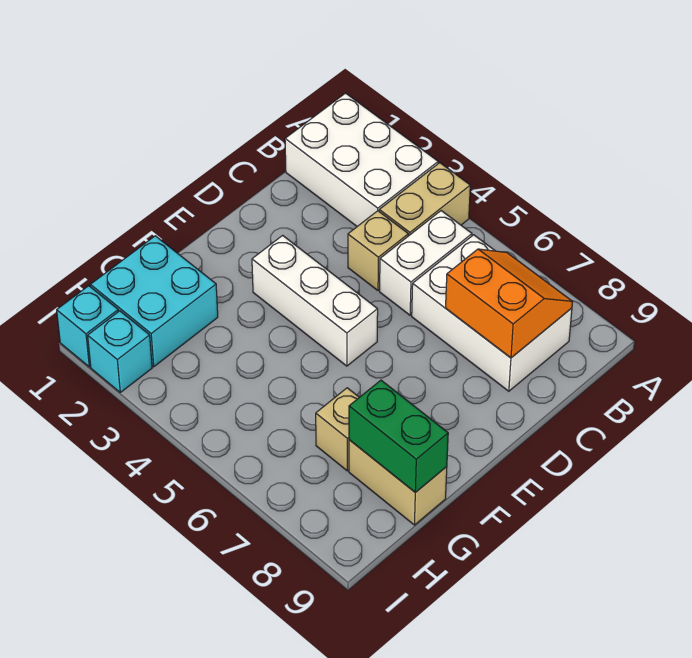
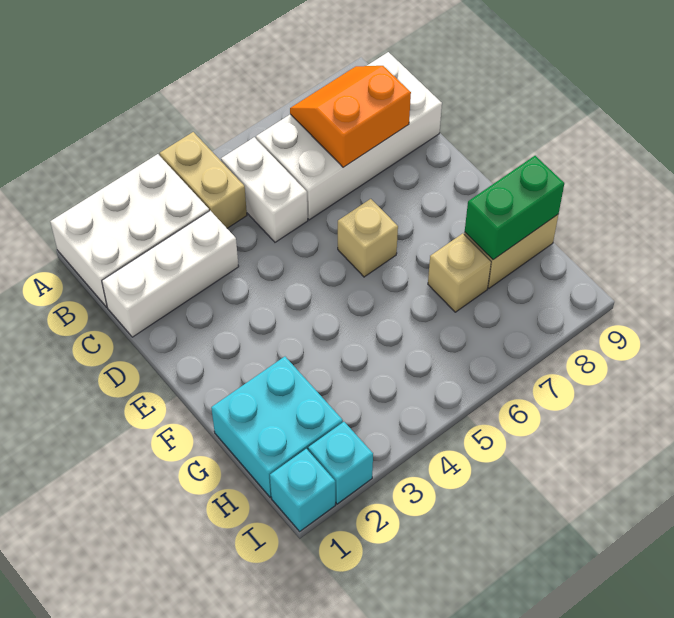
white brick B6:C8 level 1 -> white brick B6:C9 level 1
tan brick C4 level 1 -> tan brick E6 level 1
white brick E3:E5 level 1 -> white brick C1:C3 level 1

